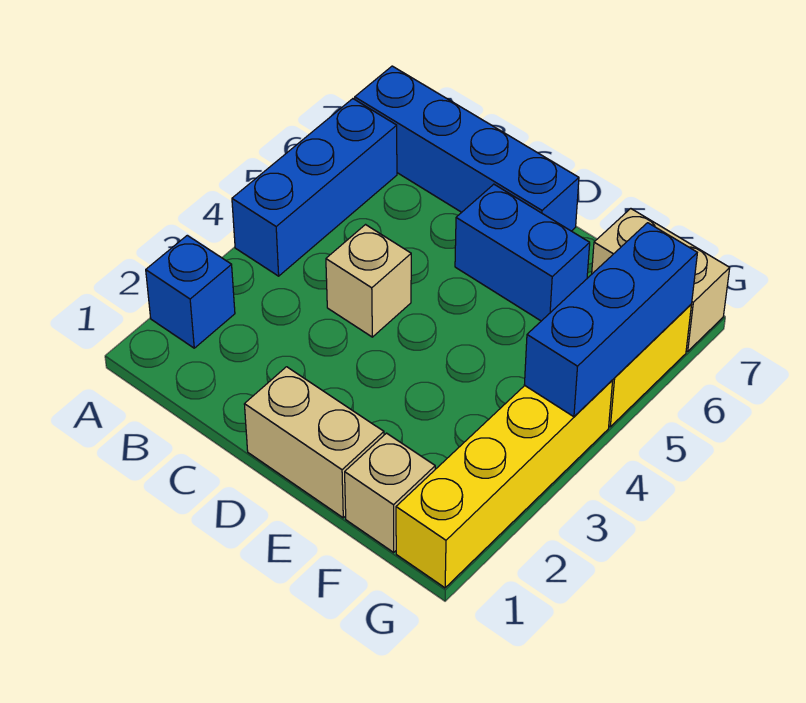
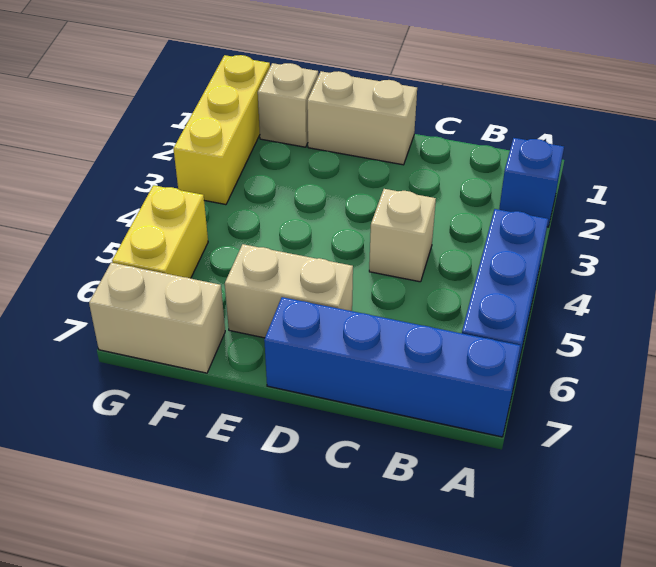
blue brick D6:E6 level 1 -> tan brick D6:E6 level 1
yellow brick G1:G4 level 1 -> yellow brick G1:G3 level 1
blue brick G4:G6 level 2 -> none

